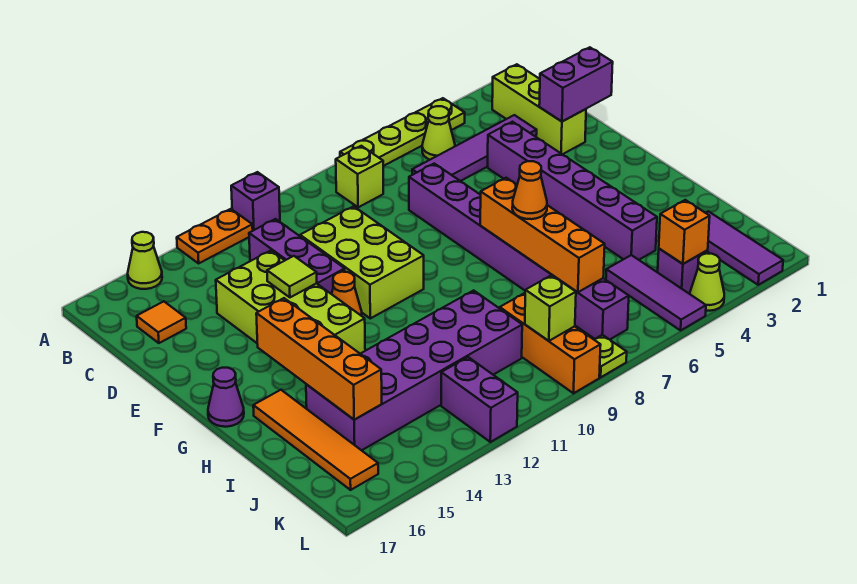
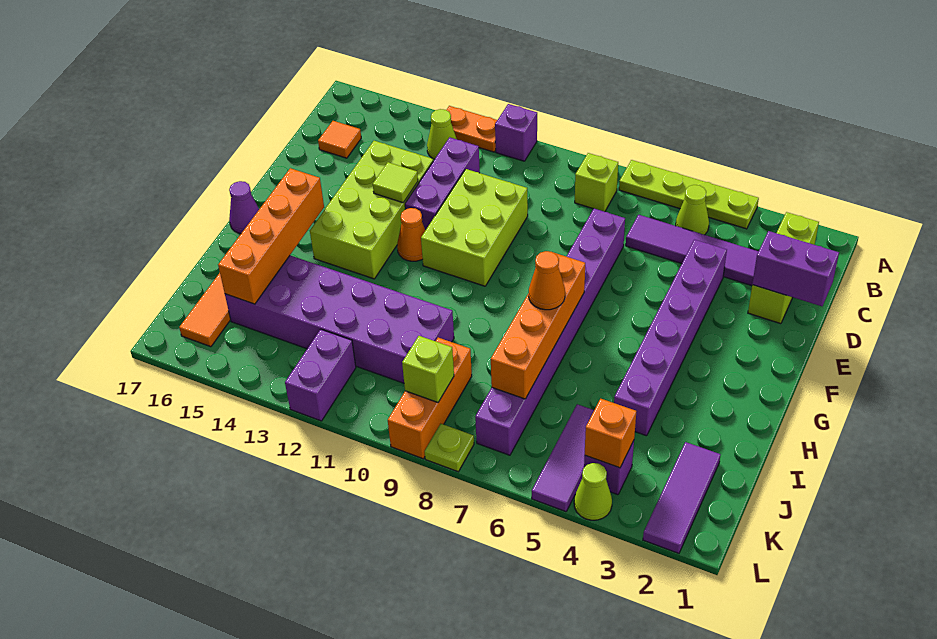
lime cone A15 level 1 -> lime cone B13 level 1

